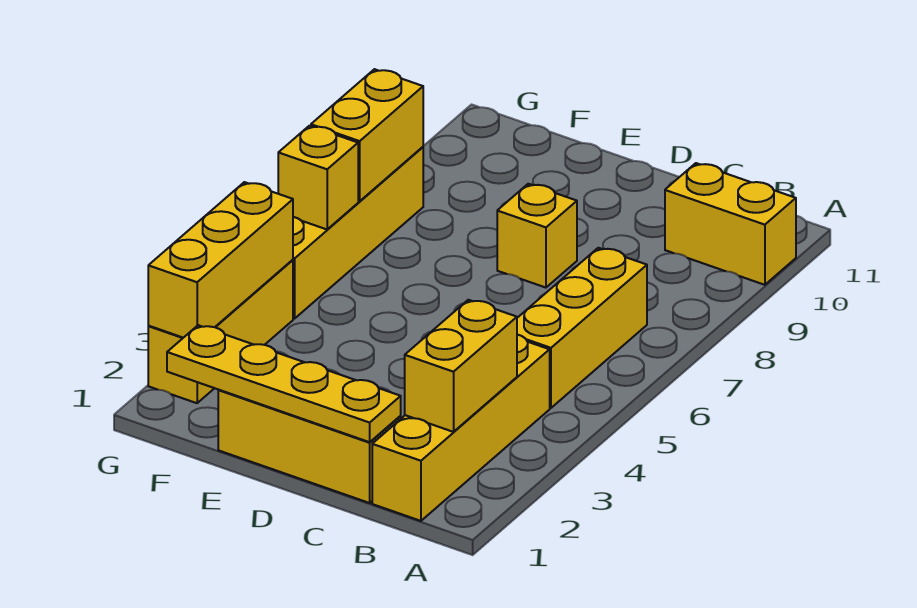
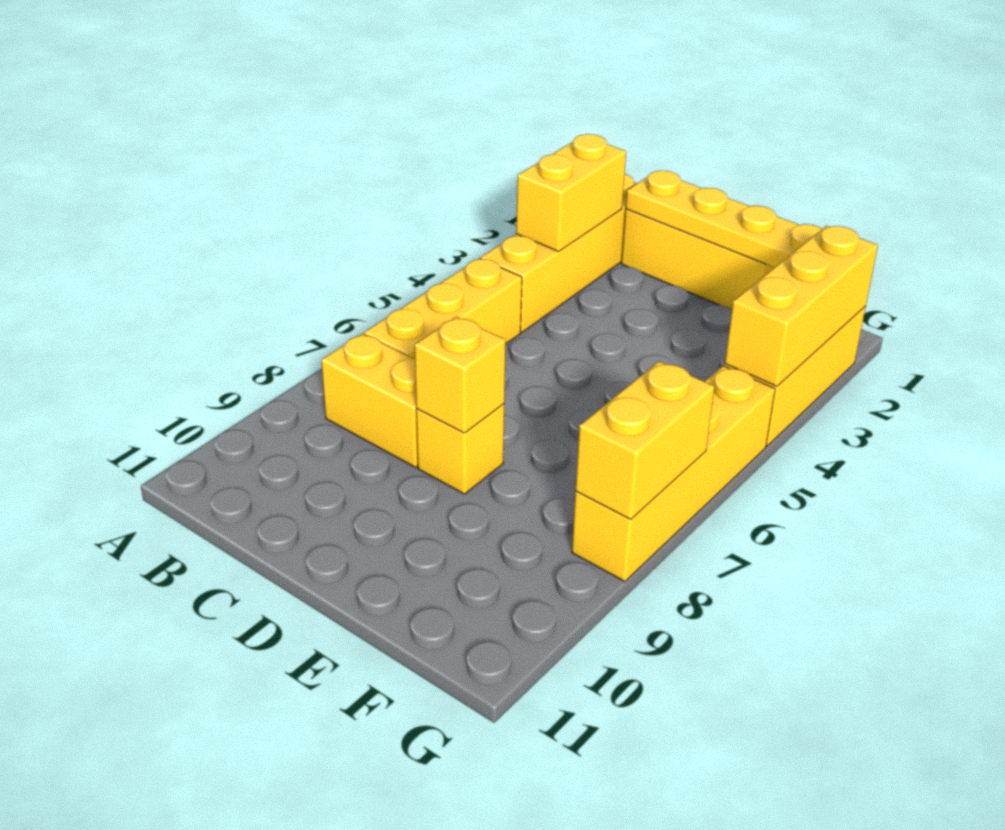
yellow brick A10:B10 level 1 -> yellow brick B8:C8 level 1
yellow brick G6 level 2 -> yellow brick D8 level 2

